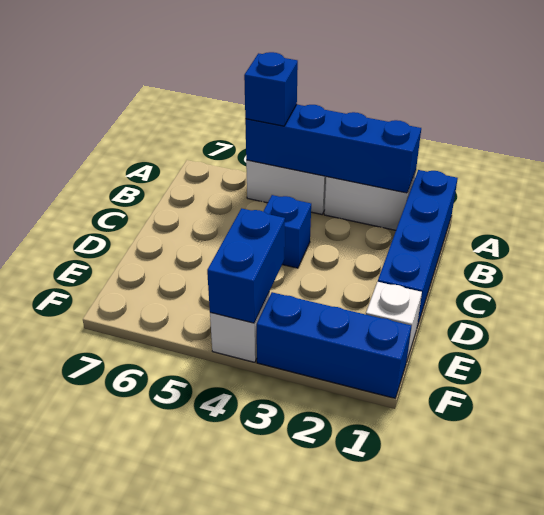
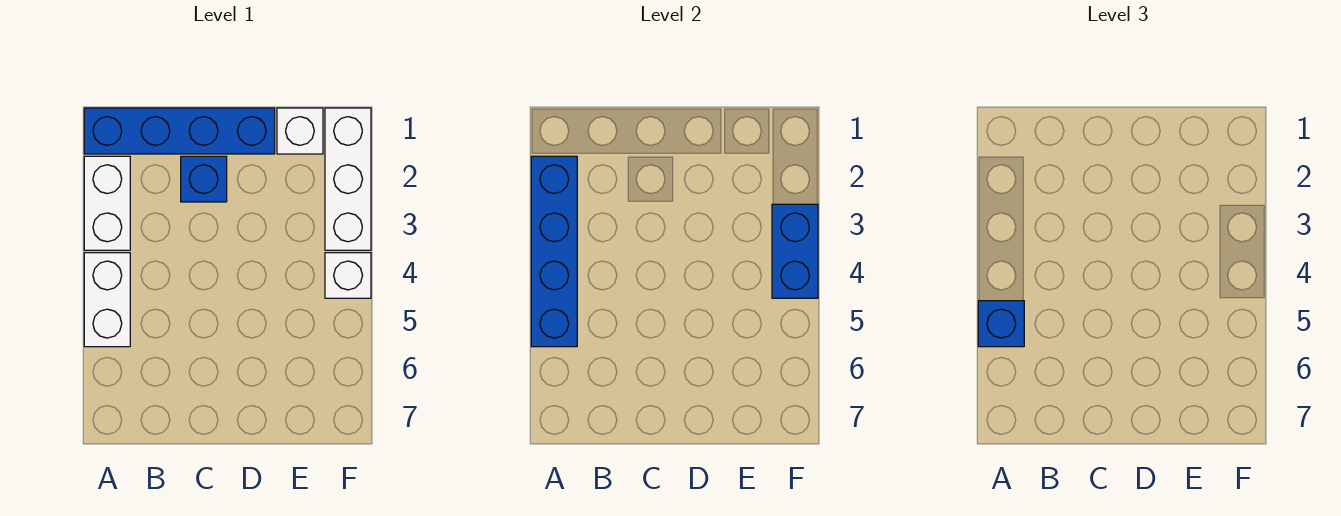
blue brick C4 level 1 -> blue brick C2 level 1
blue brick E4:F4 level 2 -> blue brick F3:F4 level 2
blue brick F1:F3 level 1 -> white brick F1:F3 level 1

